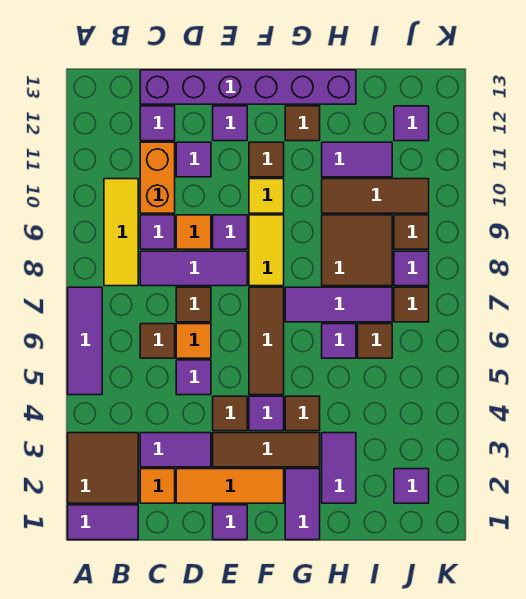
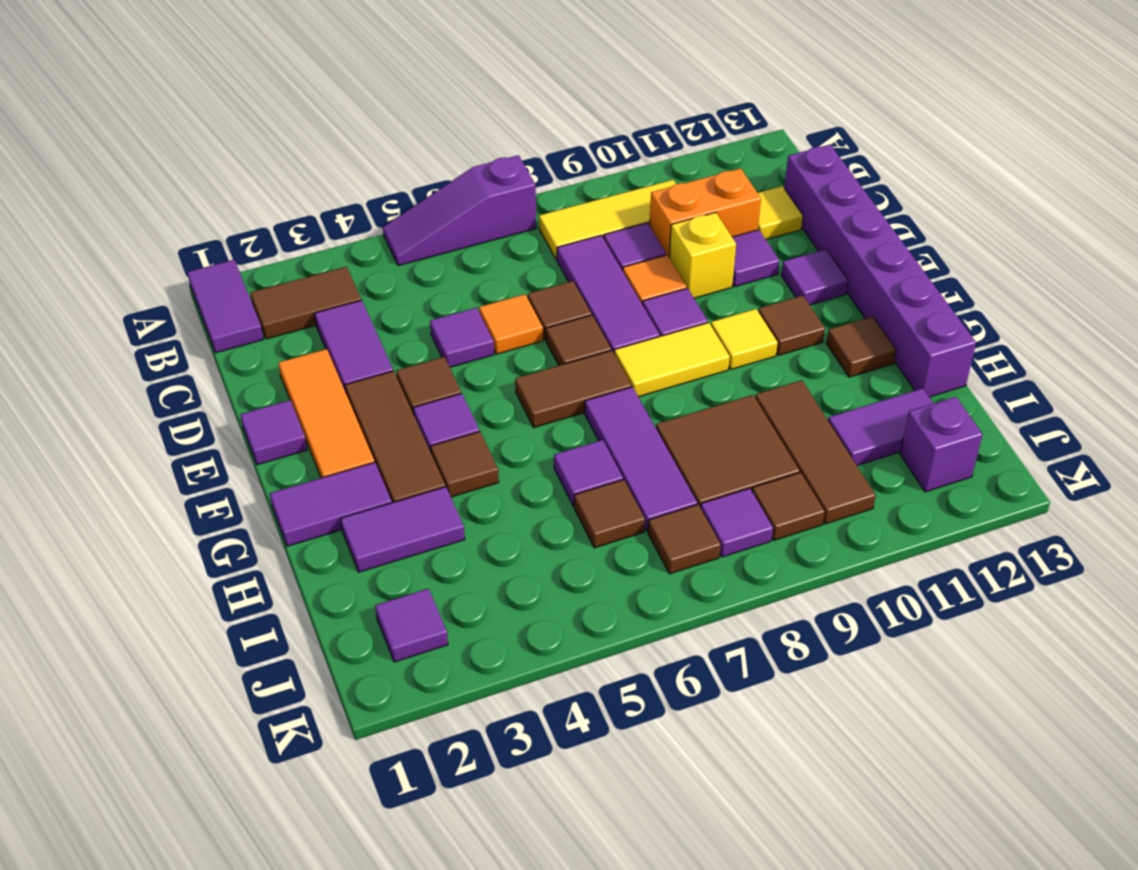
brown tile A2:B3 level 1 -> brown tile B2:B3 level 1
purple tile A5:A7 level 1 -> purple slope A5:A7 level 1 top 7
orange tile C2 level 1 -> none
brown tile C6 level 1 -> brown tile E7 level 1
purple tile C12 level 1 -> yellow tile C12 level 1
none -> yellow brick D10 level 1
brown tile F5:F7 level 1 -> brown tile F6:F7 level 1
purple tile H11:I11 level 1 -> purple tile I11:I12 level 1
purple tile J12 level 1 -> purple brick J12 level 1

